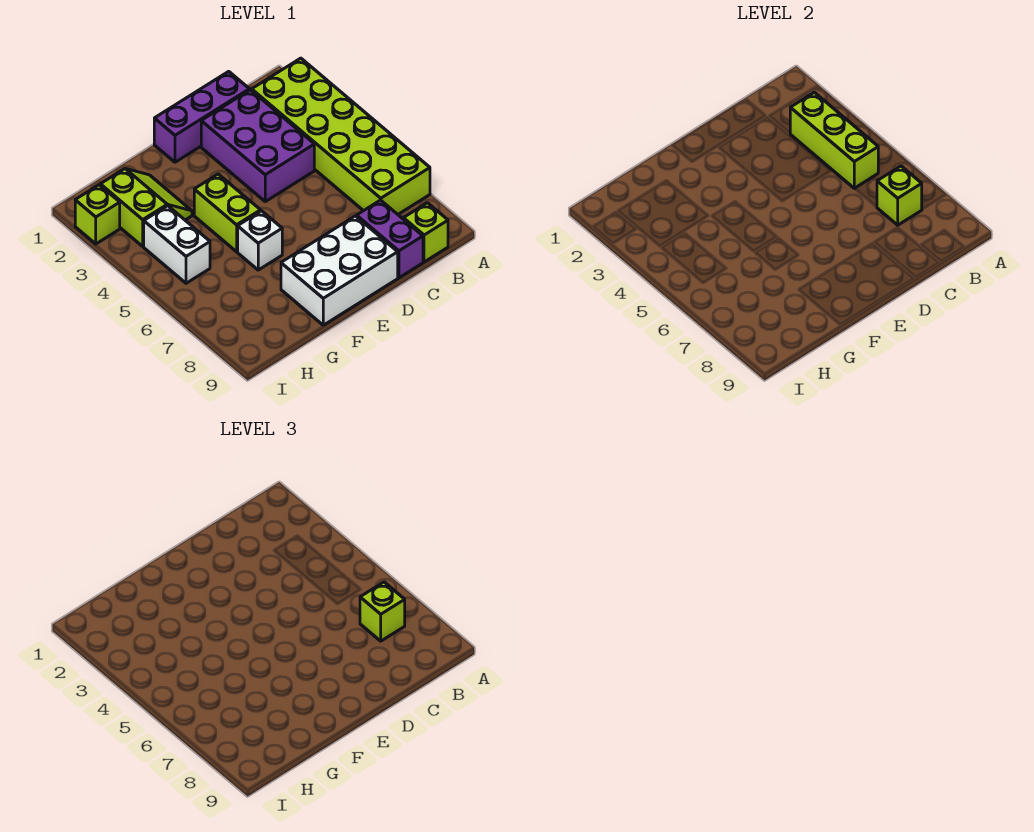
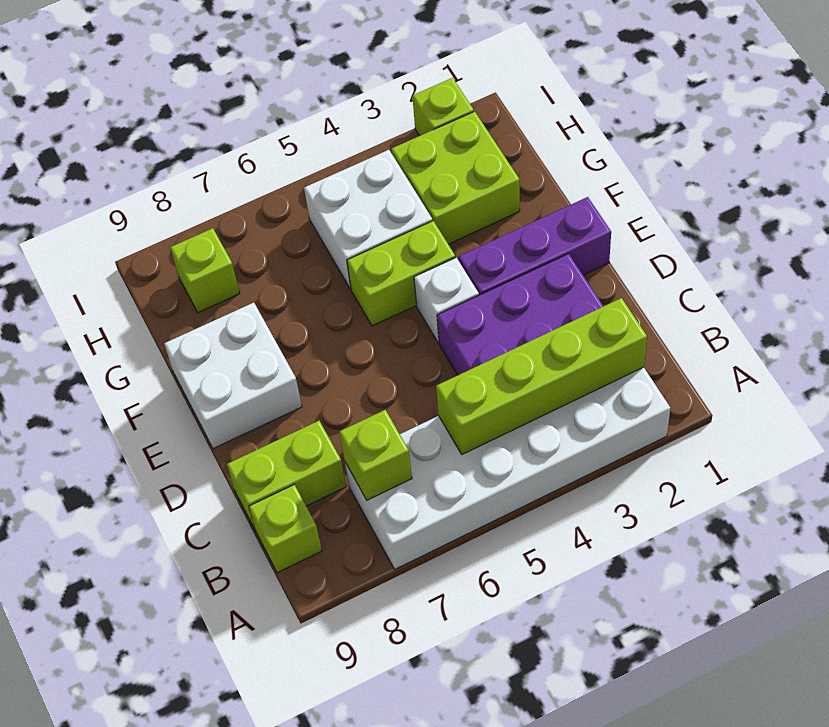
lime brick A2:B7 level 1 -> white brick A2:B7 level 1
lime brick B3:B5 level 2 -> lime brick B2:B5 level 2
lime brick B7 level 3 -> lime brick H8 level 1
purple brick C1:E1 level 1 -> purple brick E1:E3 level 1
purple brick C8:C9 level 1 -> lime brick C8:C9 level 1
white brick D8:F9 level 1 -> white brick E8:F9 level 1
white brick F6 level 1 -> white brick E4 level 1
lime slope G2:H3 level 1 top H -> lime brick G2:H3 level 1
white brick H4:H5 level 1 -> white brick G4:H5 level 1

